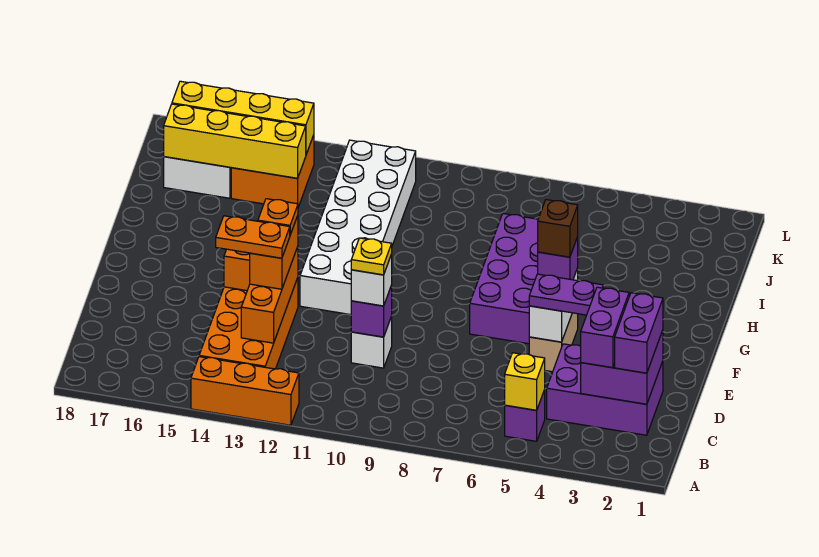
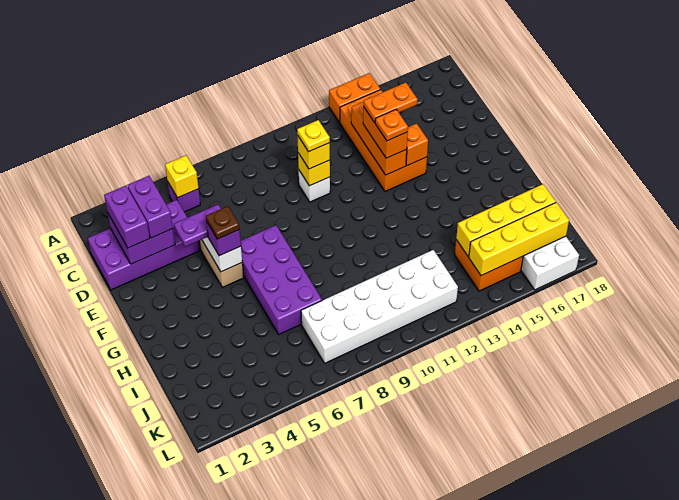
orange brick A12:A14 level 1 -> orange brick A13:A14 level 1
purple brick C2:D4 level 1 -> purple brick C1:D4 level 1
purple brick D10 level 2 -> yellow brick D10 level 2
white brick D10 level 3 -> yellow brick D10 level 3
brown brick F5 level 4 -> brown plate F5 level 4
white brick F11:K12 level 1 -> white brick J7:K12 level 1

